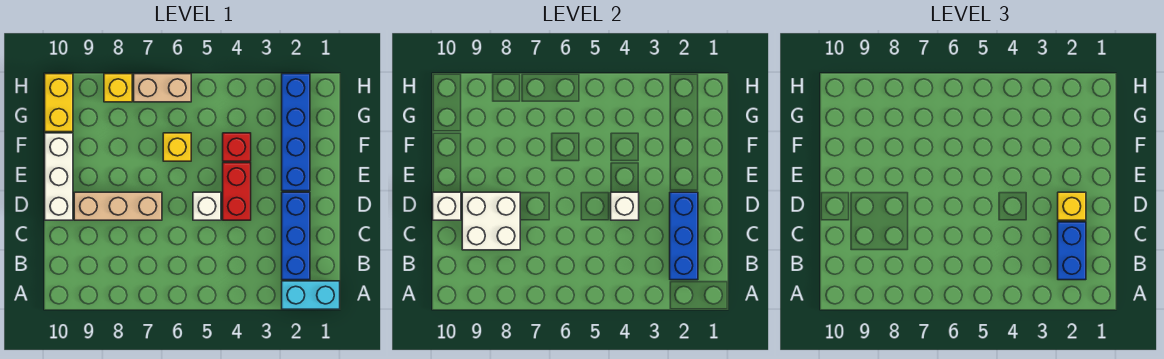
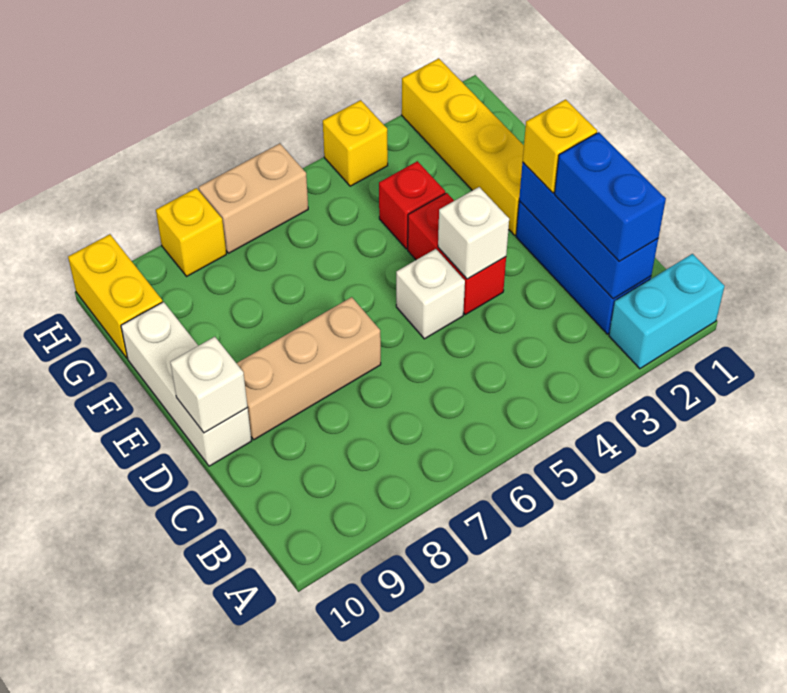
white brick C8:D9 level 2 -> none
blue brick E2:H2 level 1 -> yellow brick E2:H2 level 1
yellow brick F6 level 1 -> yellow brick H4 level 1

